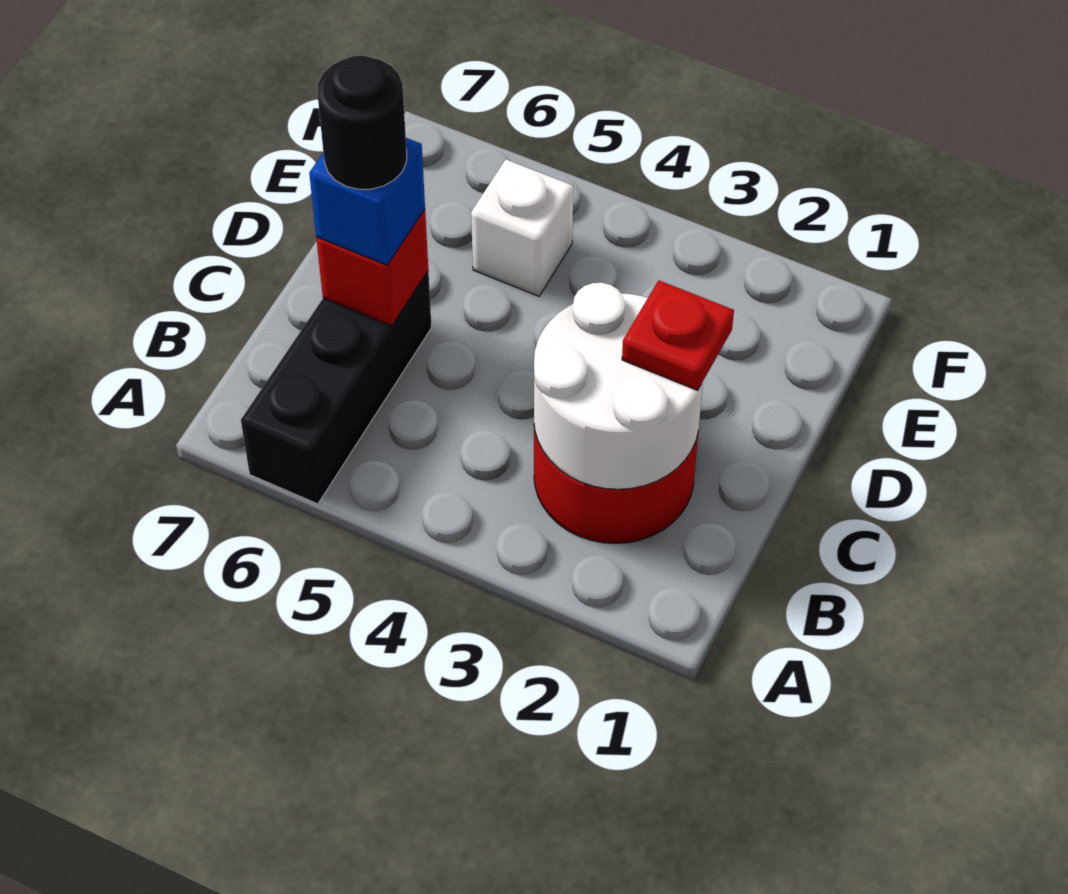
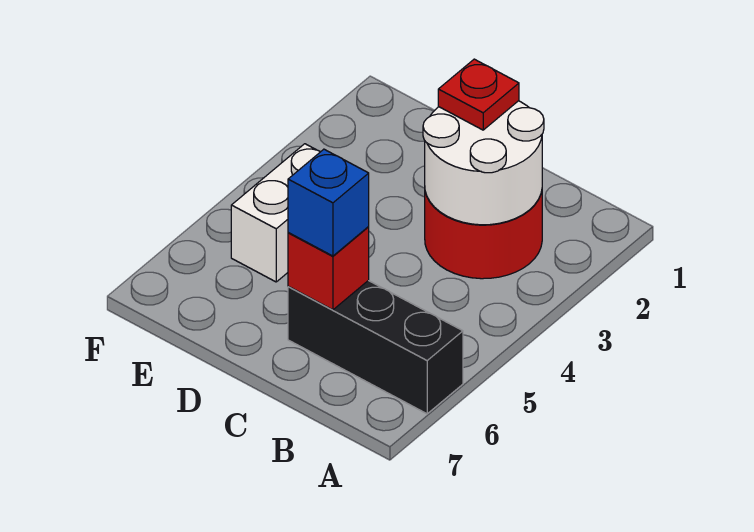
black round brick C6 level 4 -> none
white brick E5 level 1 -> white brick E4:E5 level 1

